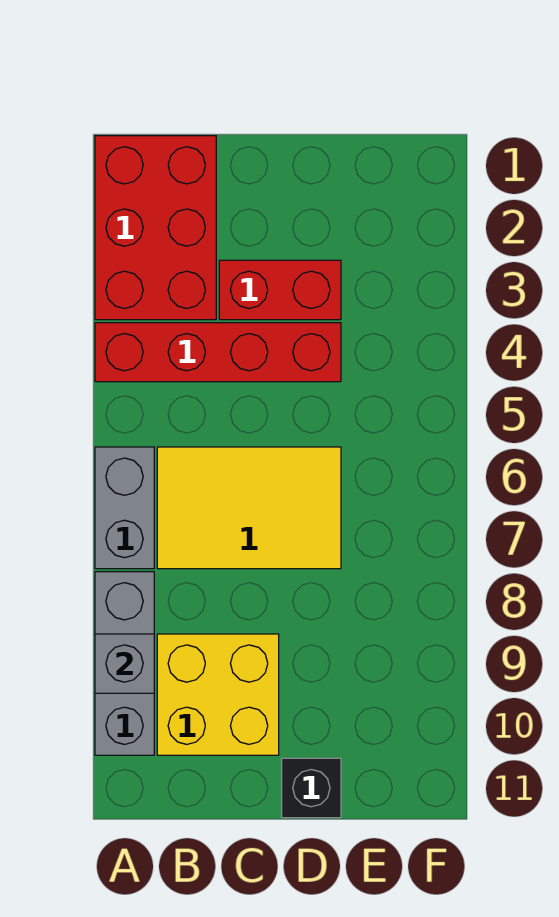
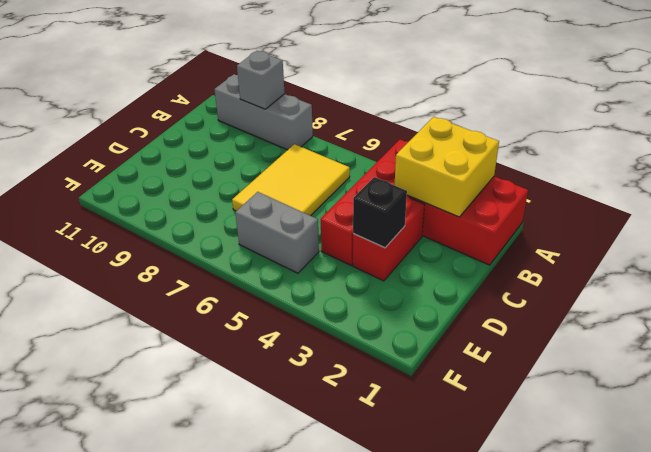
grey brick A6:A7 level 1 -> grey brick E5:E6 level 1
yellow brick B9:C10 level 1 -> yellow brick A2:B3 level 2
black brick D11 level 1 -> black brick D3 level 2

